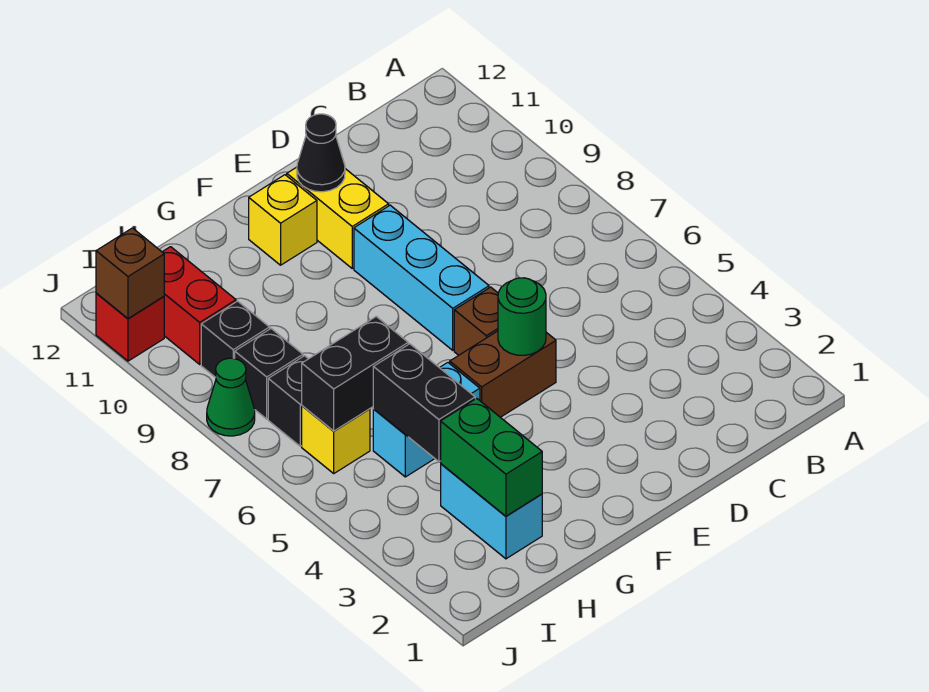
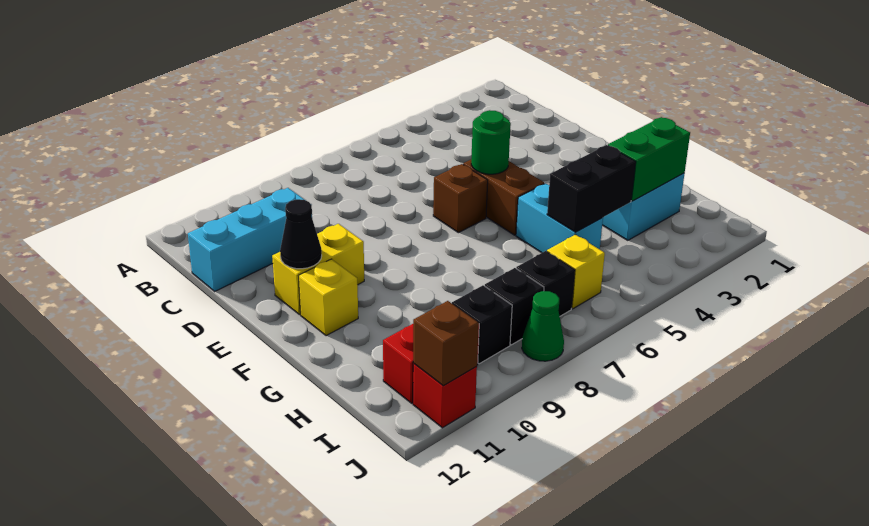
cyan brick E7:E9 level 1 -> cyan brick C10:C12 level 1
black brick H6:I6 level 2 -> none

